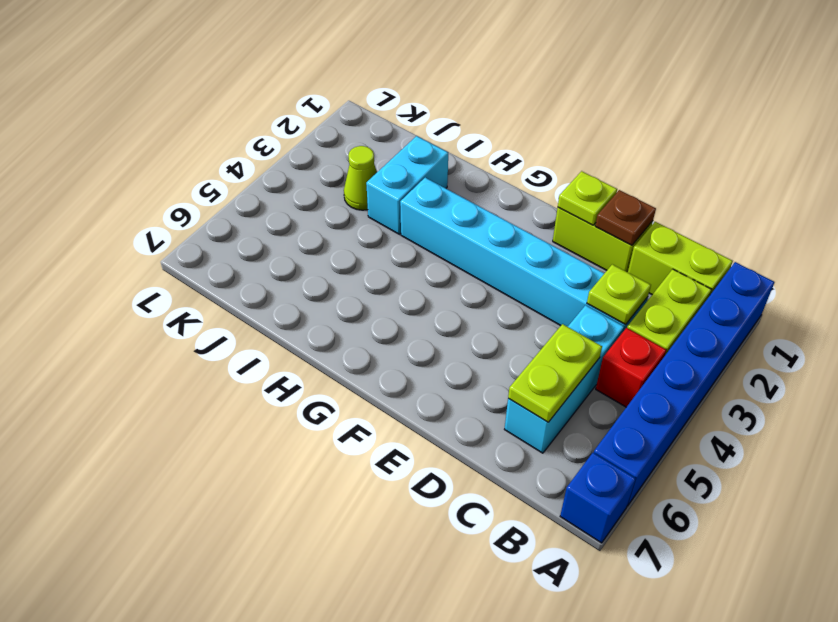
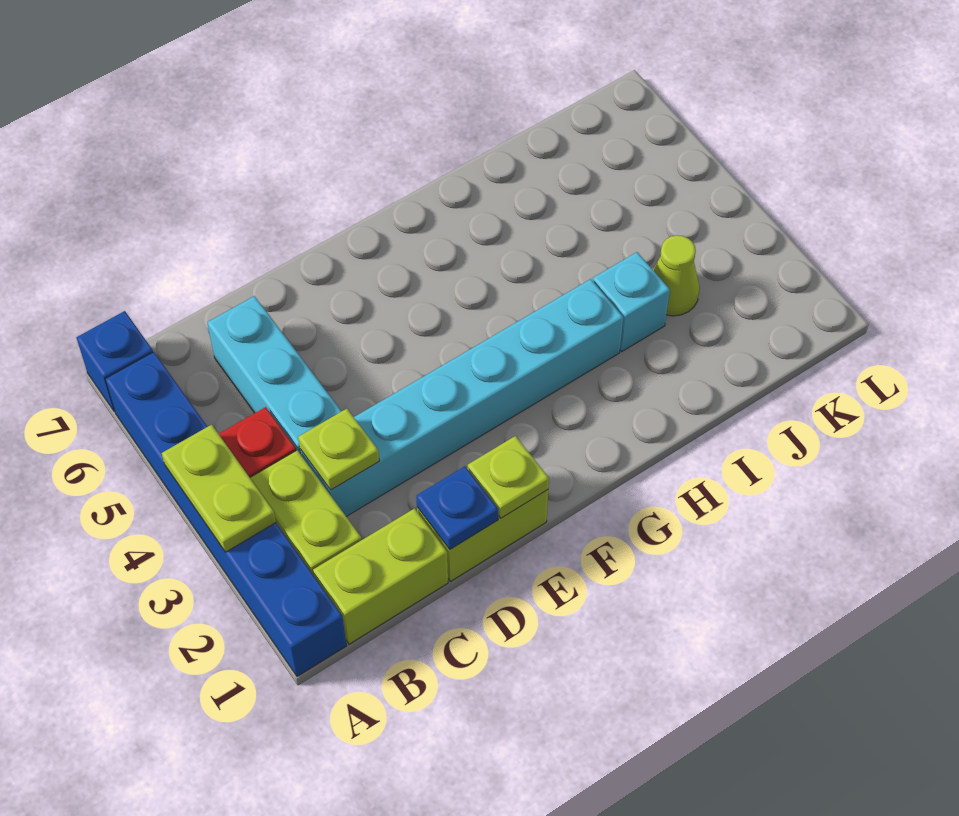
lime plate C5:C6 level 2 -> lime plate A3:A4 level 2
brown plate D1 level 2 -> blue plate D1 level 2
cyan brick I2:I3 level 1 -> cyan brick I3 level 1

